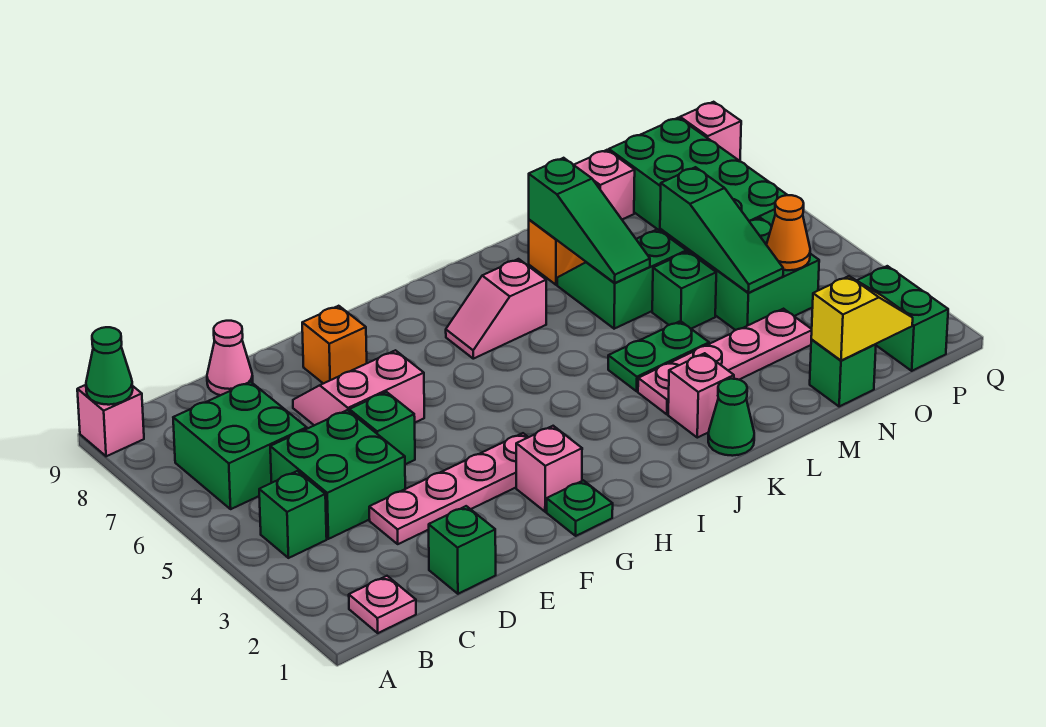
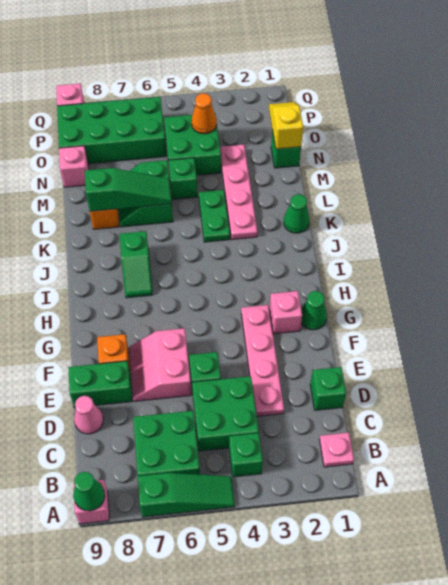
green plate G1 level 1 -> green cone G1 level 1
pink slope I7:J7 level 1 top J -> green slope I7:J7 level 1 top J
pink brick K2 level 1 -> none
green slope N4:N6 level 2 top 6 -> green slope A5:A7 level 1 top 7
green brick P1:P2 level 1 -> green brick E8:E9 level 1

